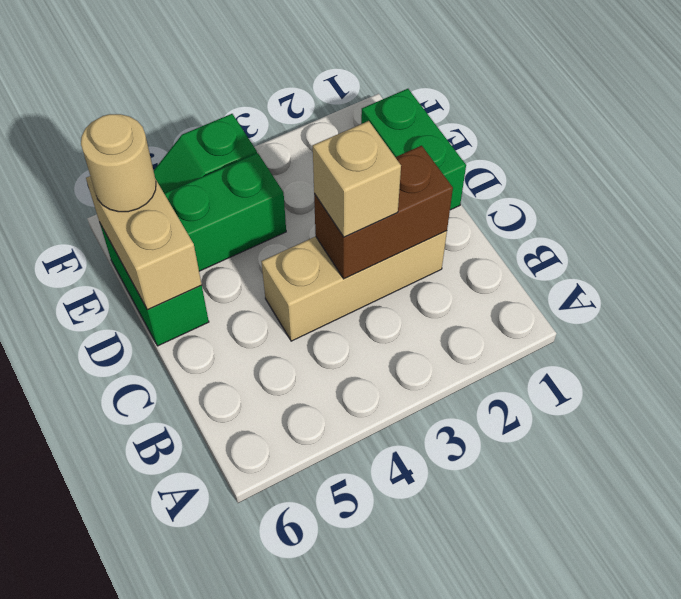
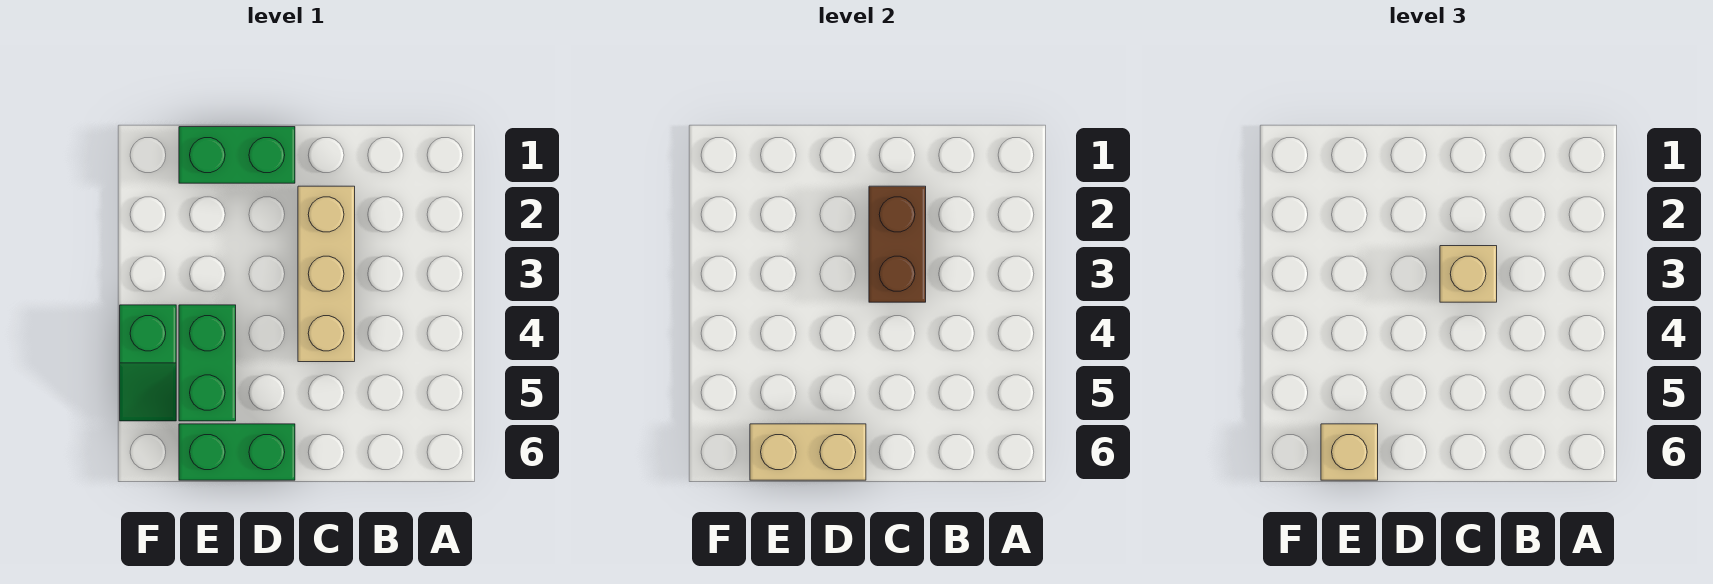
tan round brick E6 level 3 -> tan brick E6 level 3

